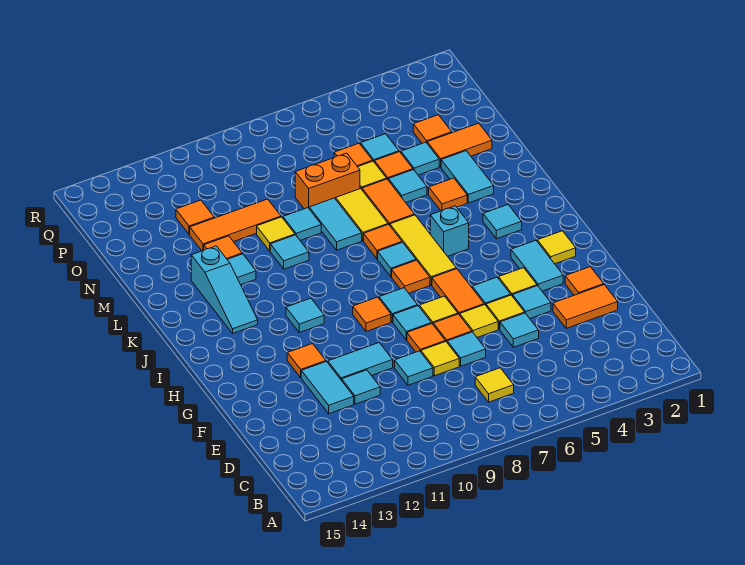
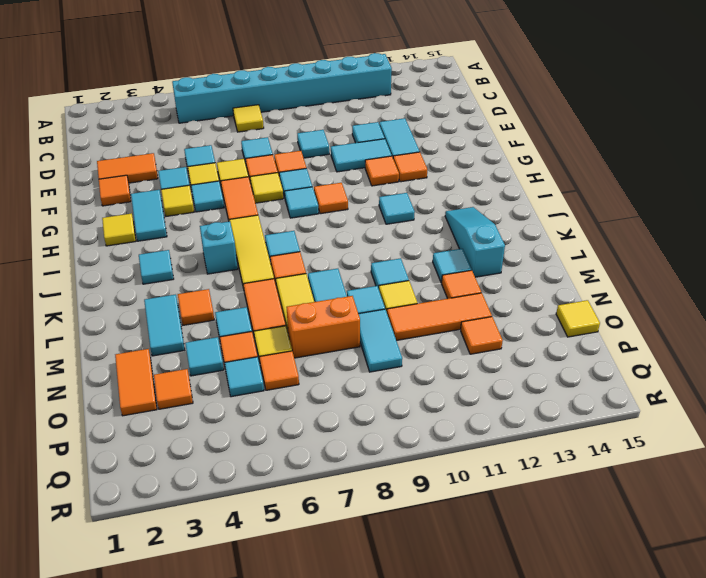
none -> cyan brick B5:B12 level 1
yellow tile E8 level 1 -> yellow tile O15 level 1
orange tile I7 level 1 -> orange tile G11 level 1
orange tile N2:N3 level 1 -> orange tile N2:O2 level 1
none -> cyan tile N9:O9 level 1

